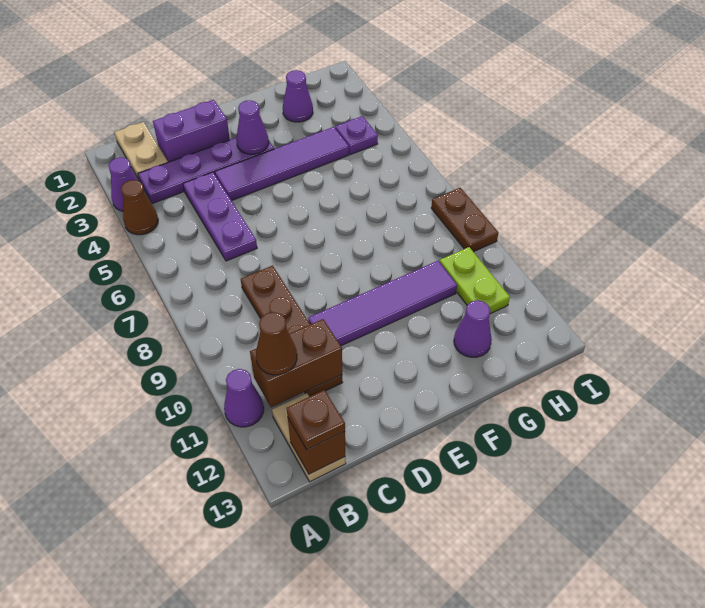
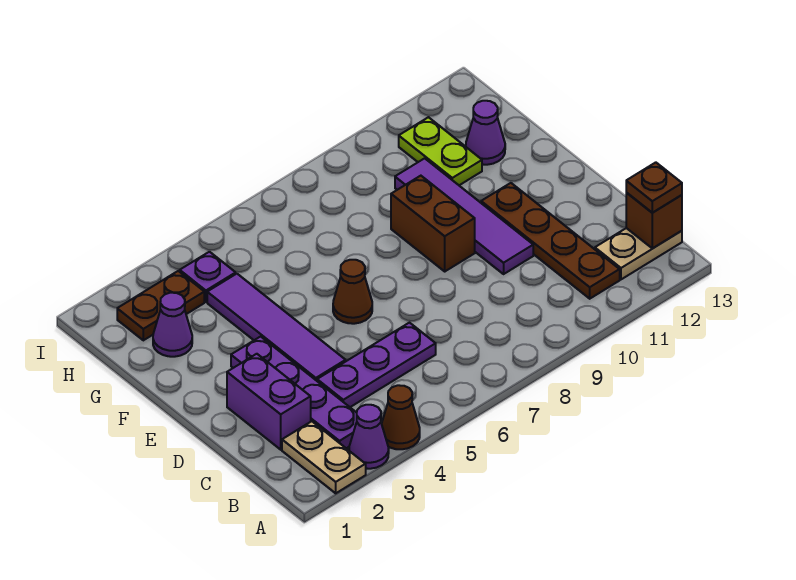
purple cone A11 level 1 -> none
tan plate B1:B2 level 1 -> tan plate A2:B2 level 1
brown brick B11:C11 level 2 -> brown brick E9:F9 level 1
brown cone B11 level 3 -> brown cone E6 level 1
brown plate C8:C11 level 1 -> brown plate B11:E11 level 1
purple cone E3 level 2 -> none
lime plate H10:H11 level 1 -> lime plate G11:H11 level 1
brown plate I8:I9 level 1 -> brown plate H2:H3 level 1

